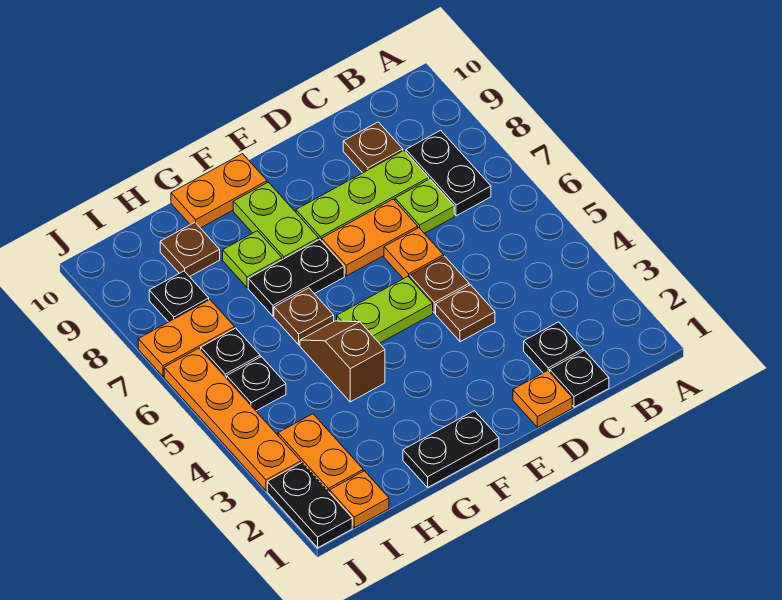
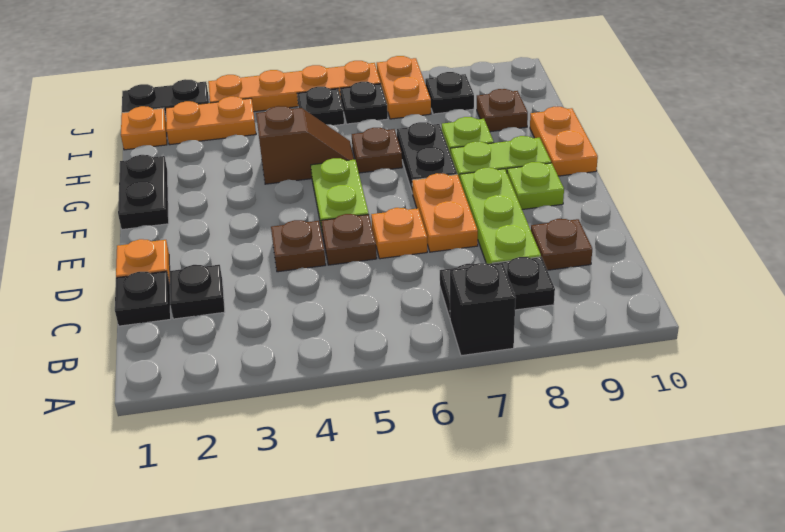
none -> black brick A7 level 1
lime plate C7 level 1 -> lime plate E9 level 1

